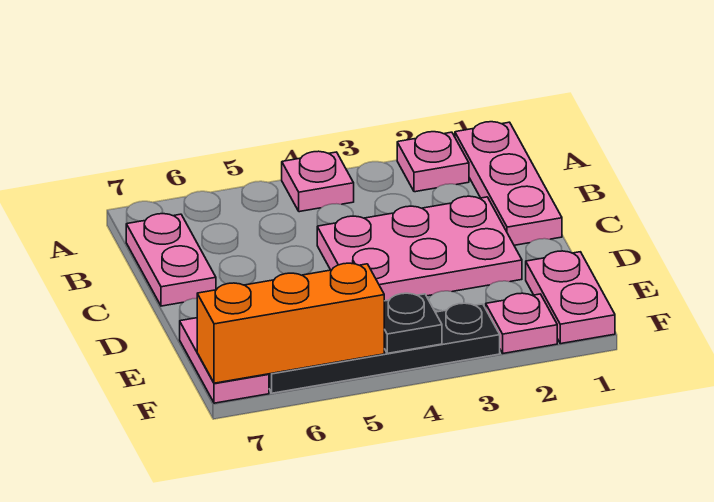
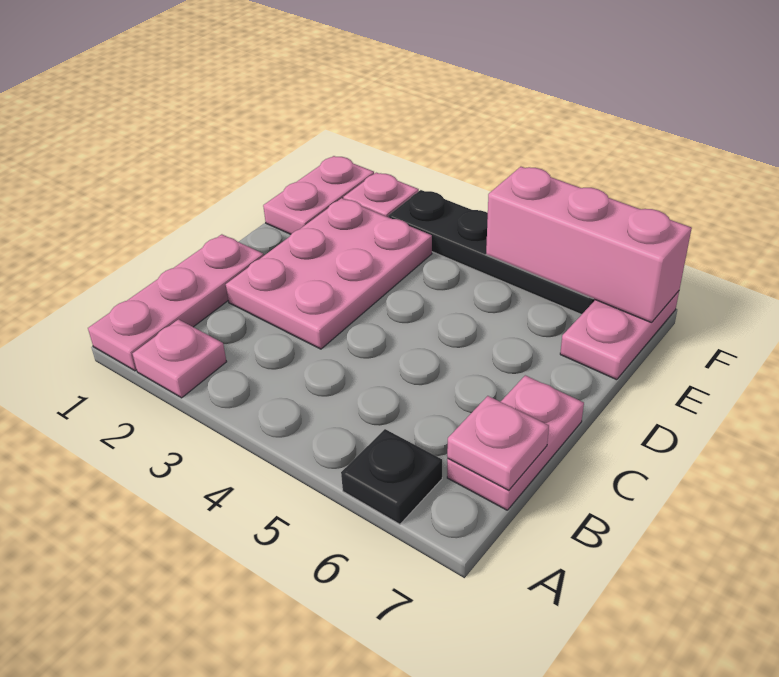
pink plate A4 level 1 -> pink plate B7 level 2
pink plate C2:D4 level 1 -> pink plate C2:E3 level 1
black plate F4 level 2 -> black plate A6 level 1
orange brick F5:F7 level 2 -> pink brick F5:F7 level 2

